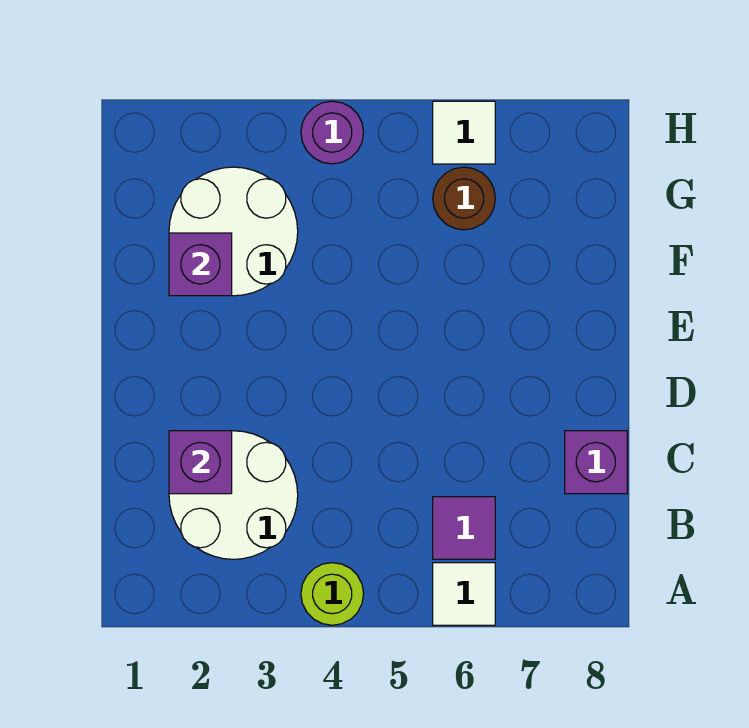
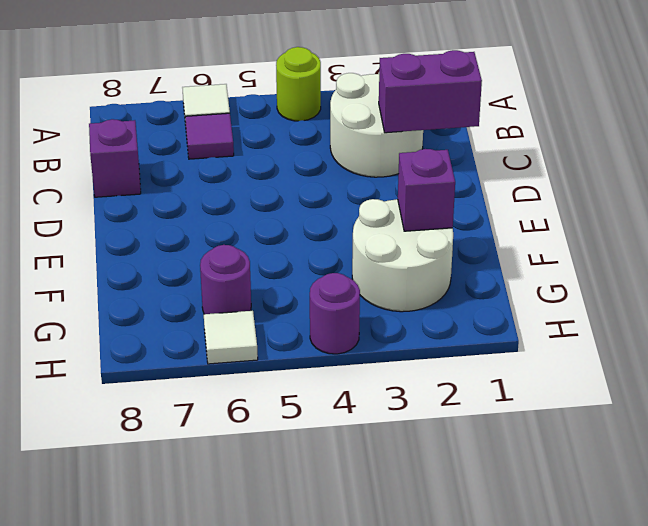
purple brick C2 level 2 -> purple brick C1:C2 level 2
brown round brick G6 level 1 -> purple round brick G6 level 1

